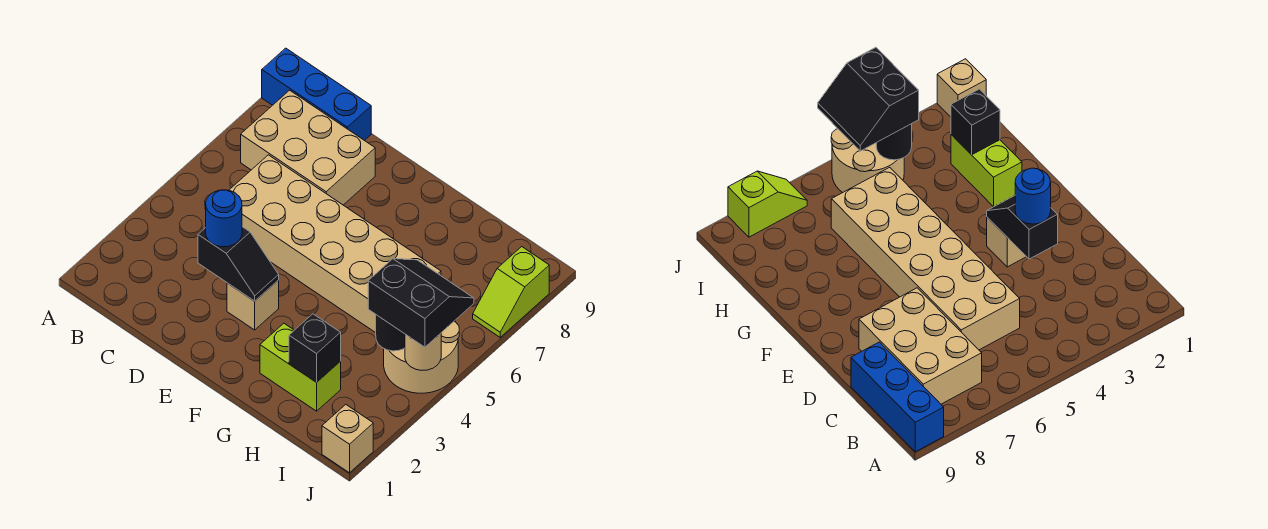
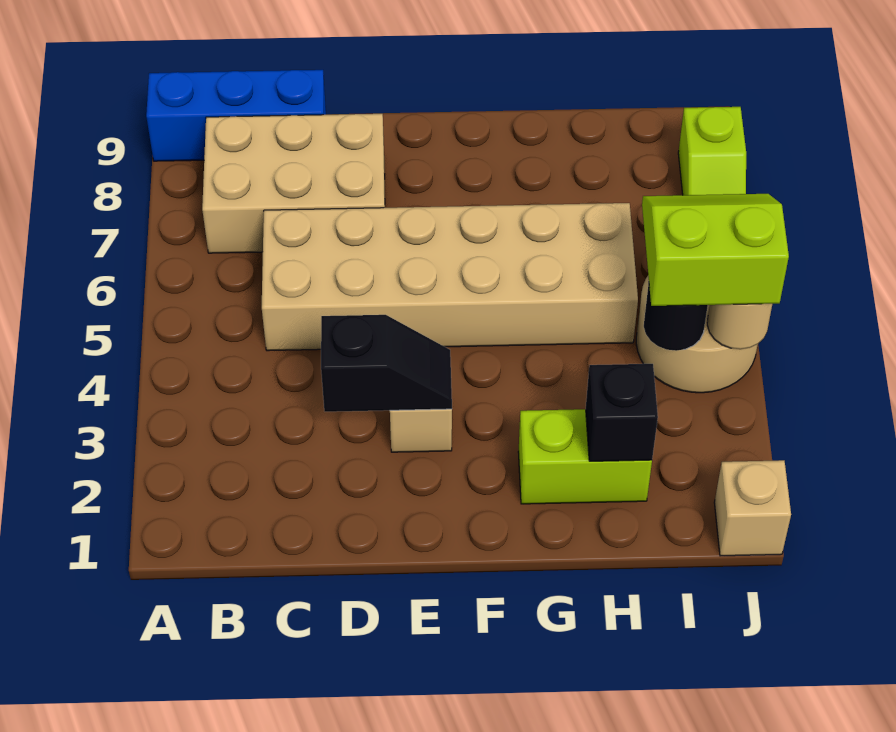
blue round brick D3 level 3 -> none
black slope I4:J5 level 3 top 4 -> lime slope I4:J5 level 3 top 4

